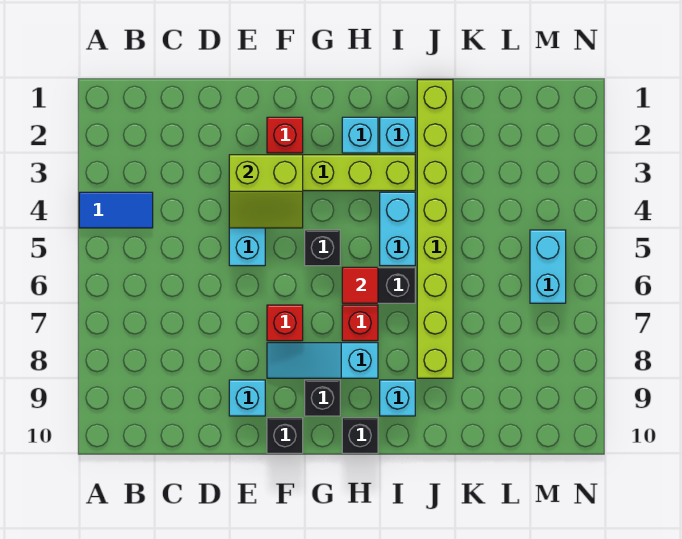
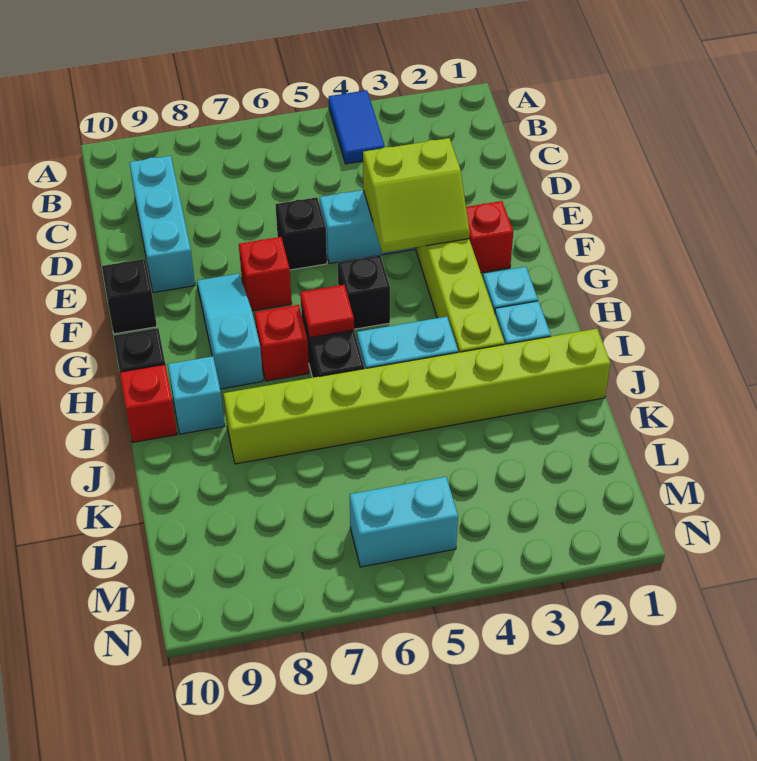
lime slope E3:F4 level 2 top 3 -> lime slope E3:F4 level 2 top E
cyan brick E9 level 1 -> cyan brick C9:E9 level 1
black brick G9 level 1 -> black brick E6 level 1
none -> red brick I10 level 1

